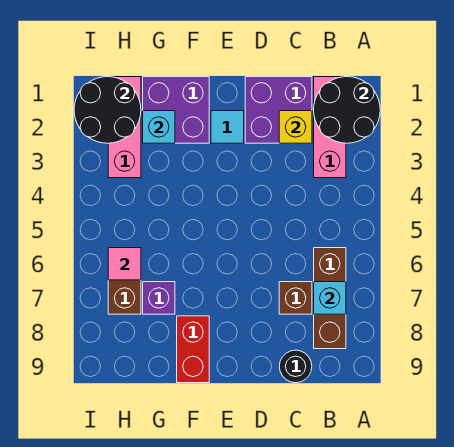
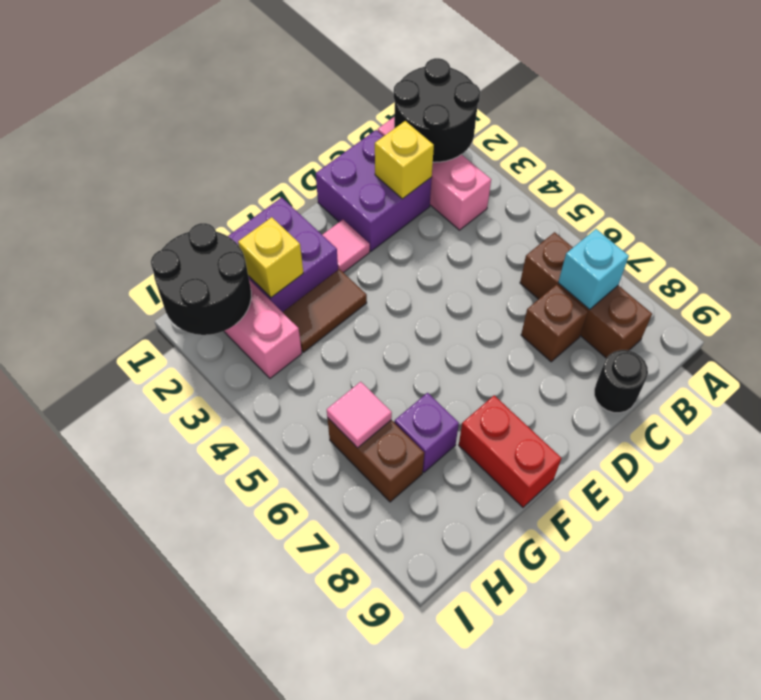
cyan tile E2 level 1 -> pink tile E2 level 1
none -> brown tile F3:G3 level 1
cyan brick G2 level 2 -> yellow brick G2 level 2

